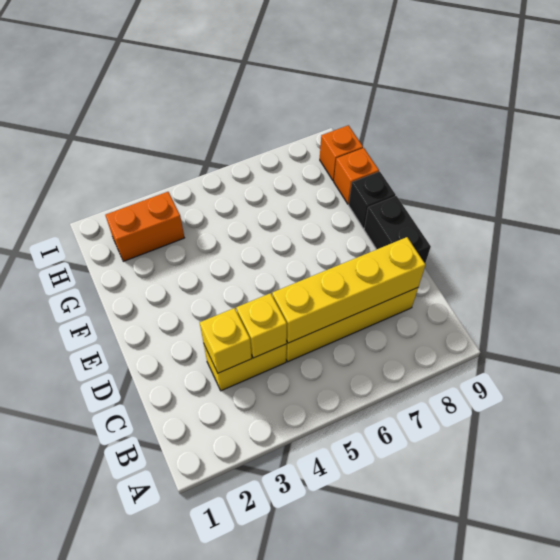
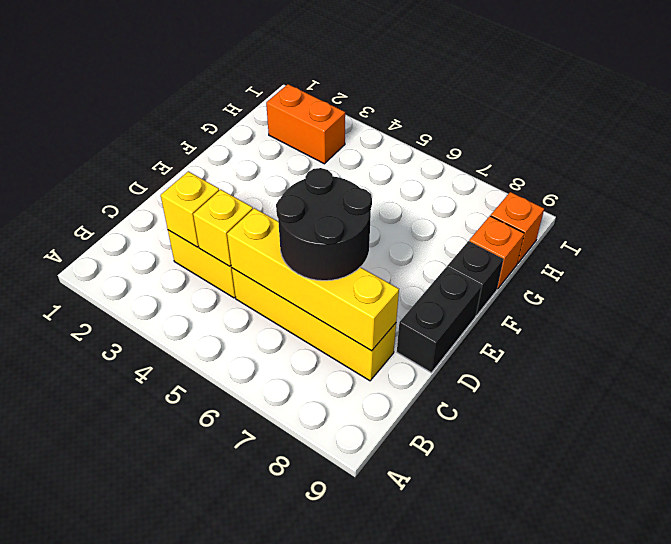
none -> black round brick C6:D7 level 3

